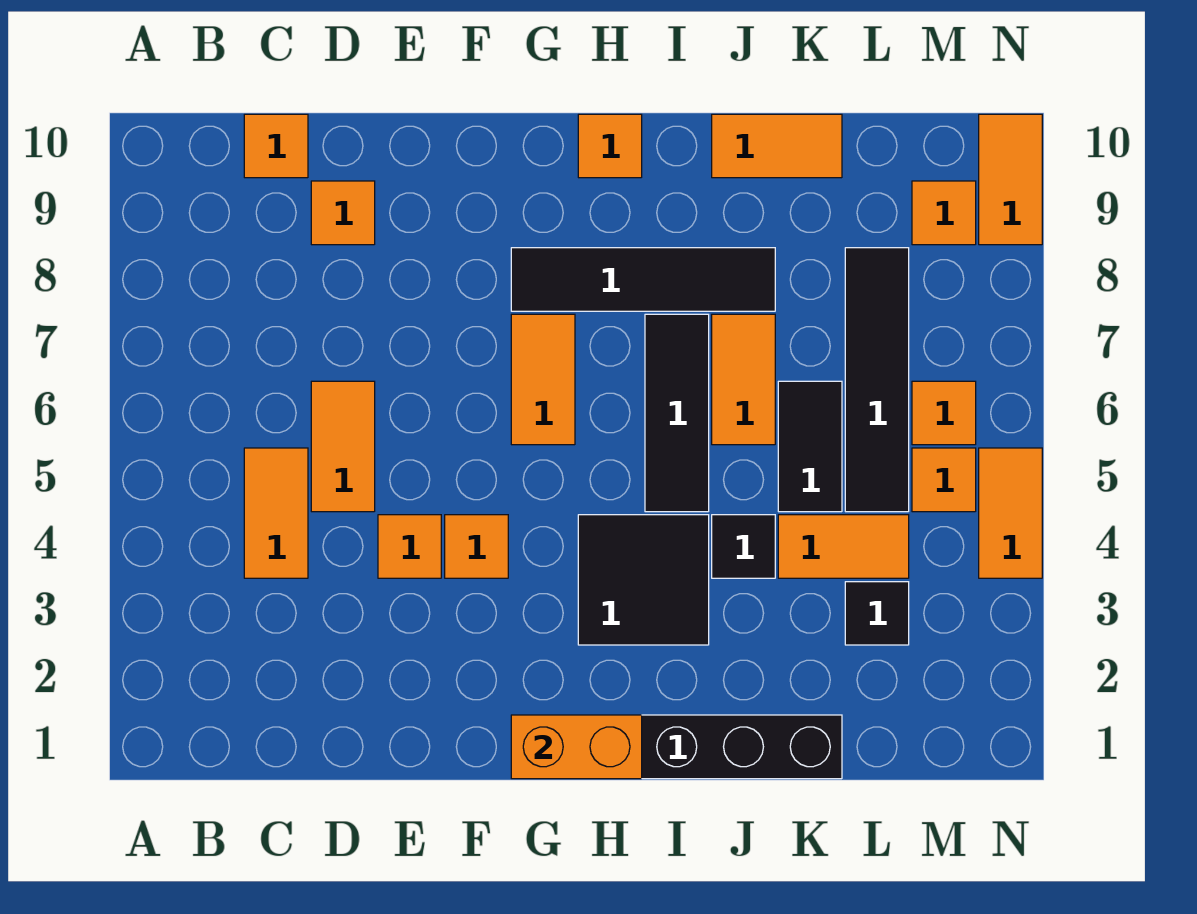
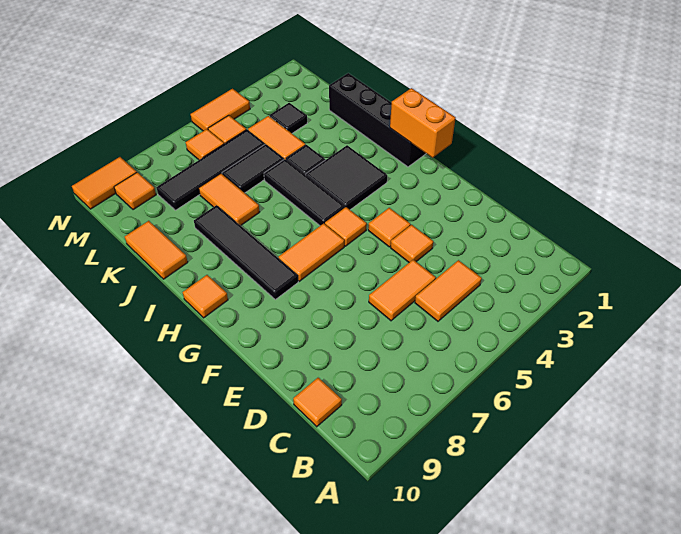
orange tile D9 level 1 -> orange tile G5 level 1
black tile I5:I7 level 1 -> black tile H5:J5 level 1
orange tile J6:J7 level 1 -> orange tile J7:K7 level 1

